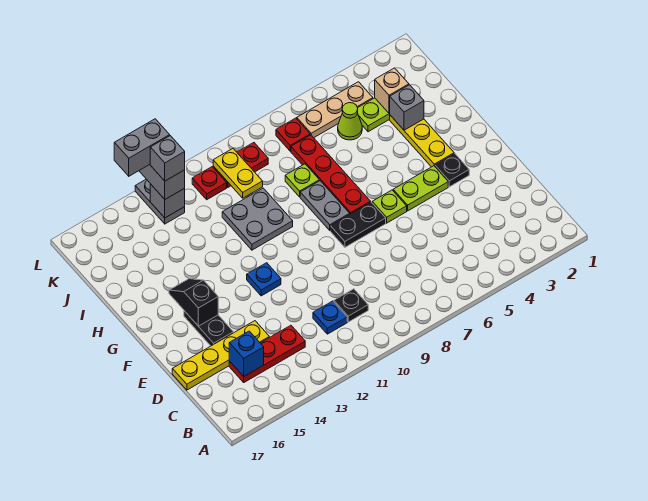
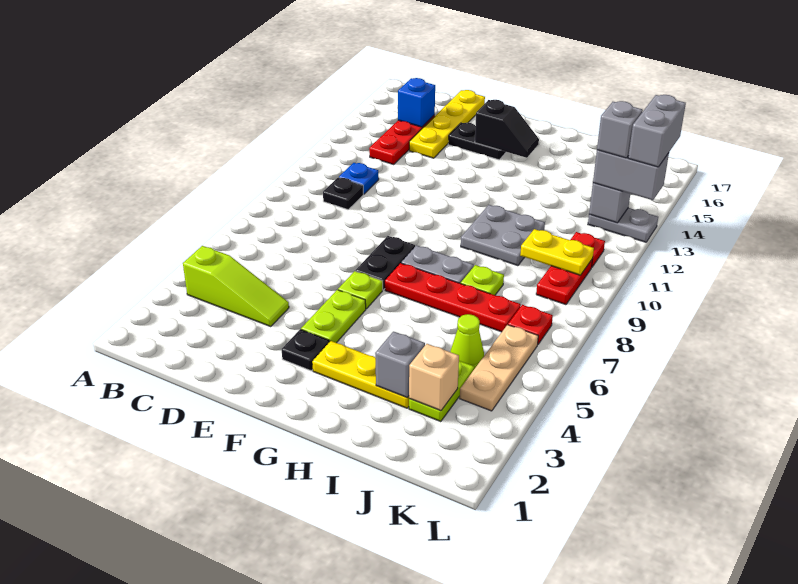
none -> lime slope B4:D4 level 1 top B
blue plate F12 level 1 -> none

